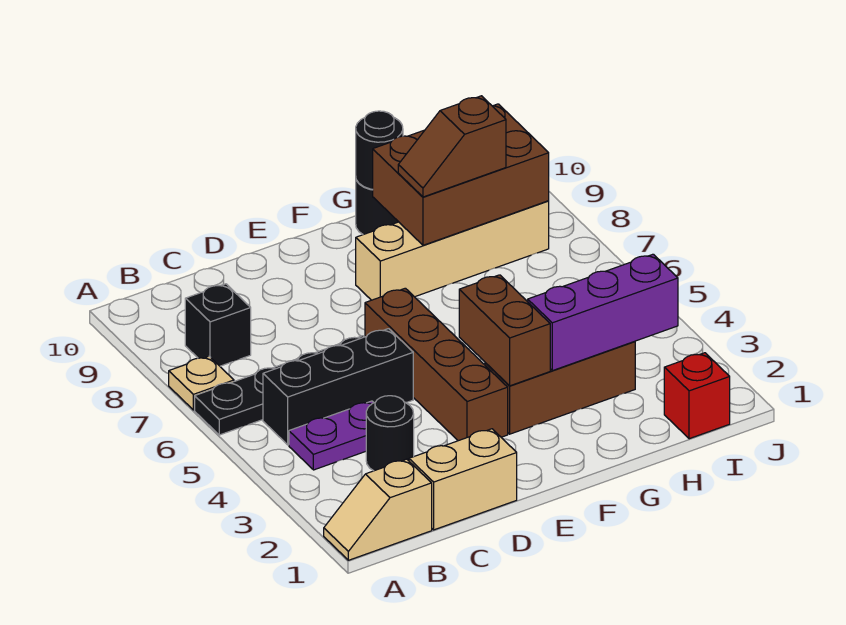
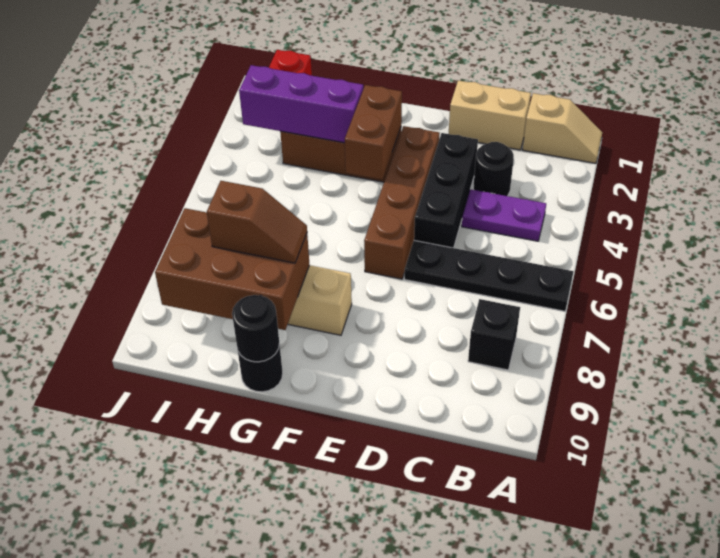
tan plate A7 level 1 -> none
black brick B5:D5 level 1 -> black brick D3:D5 level 1

